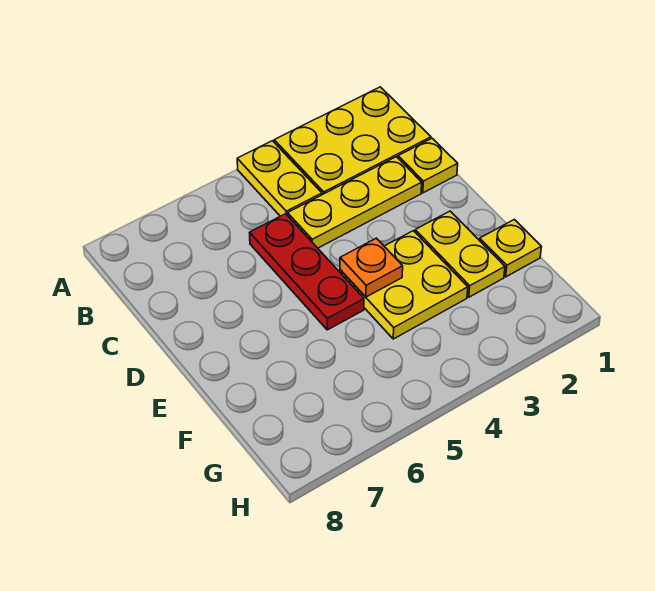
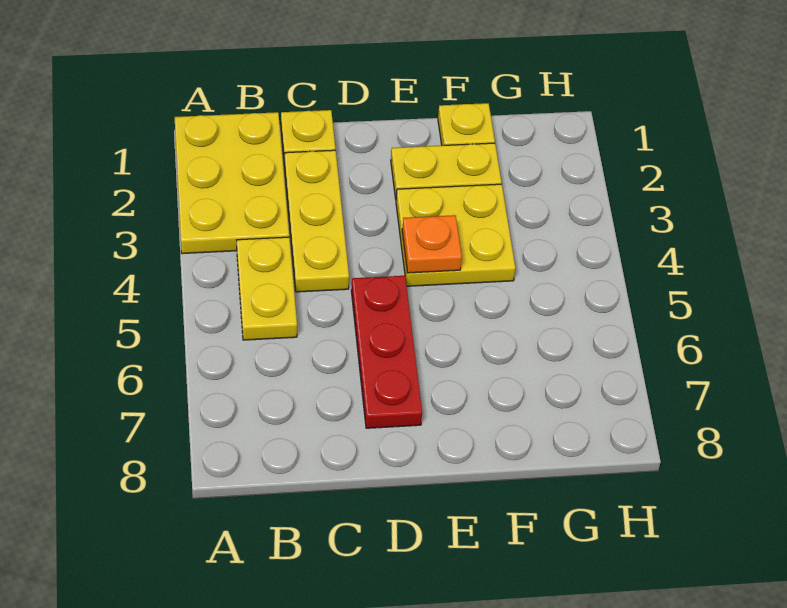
yellow plate A4:B4 level 1 -> yellow plate B4:B5 level 1
red plate C5:E5 level 1 -> red plate D5:D7 level 1

